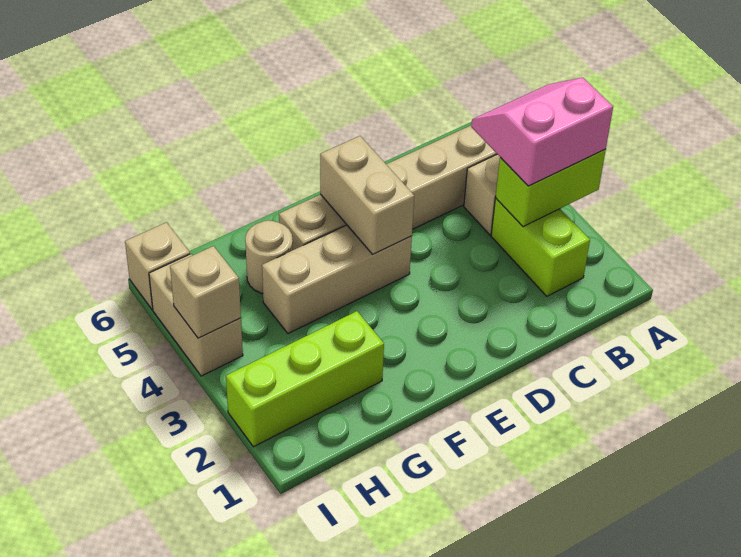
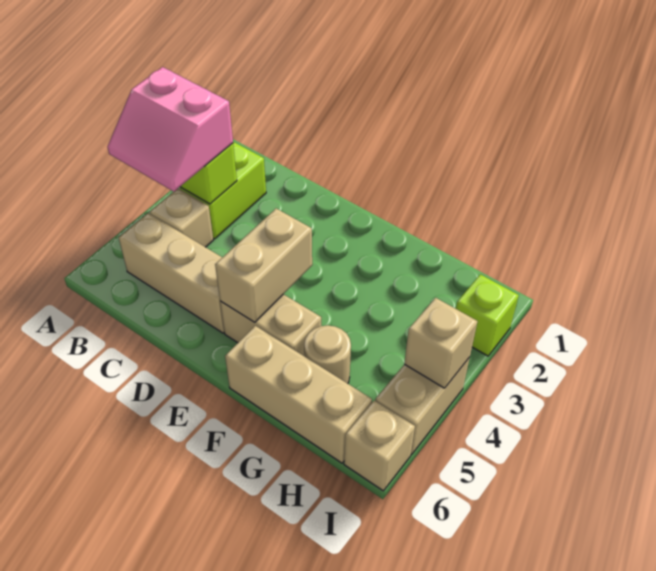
tan brick E4:G4 level 1 -> tan brick F6:H6 level 1
lime brick G2:I2 level 1 -> lime brick I2 level 1

